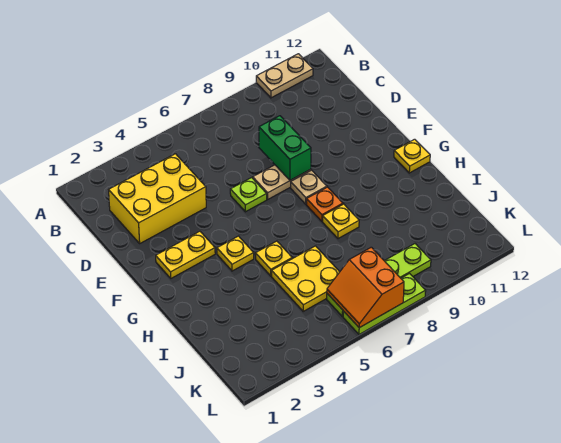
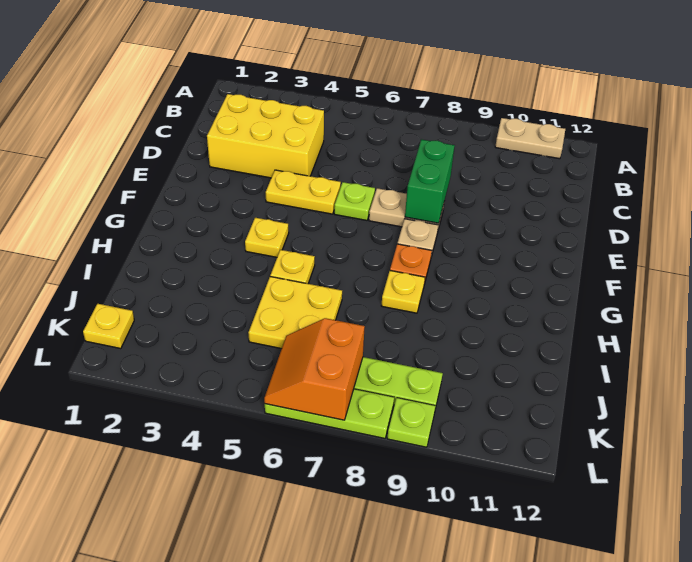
yellow plate F2:F3 level 1 -> yellow plate E4:E5 level 1
yellow plate G12 level 1 -> yellow plate K1 level 1
none -> lime plate L9 level 1

